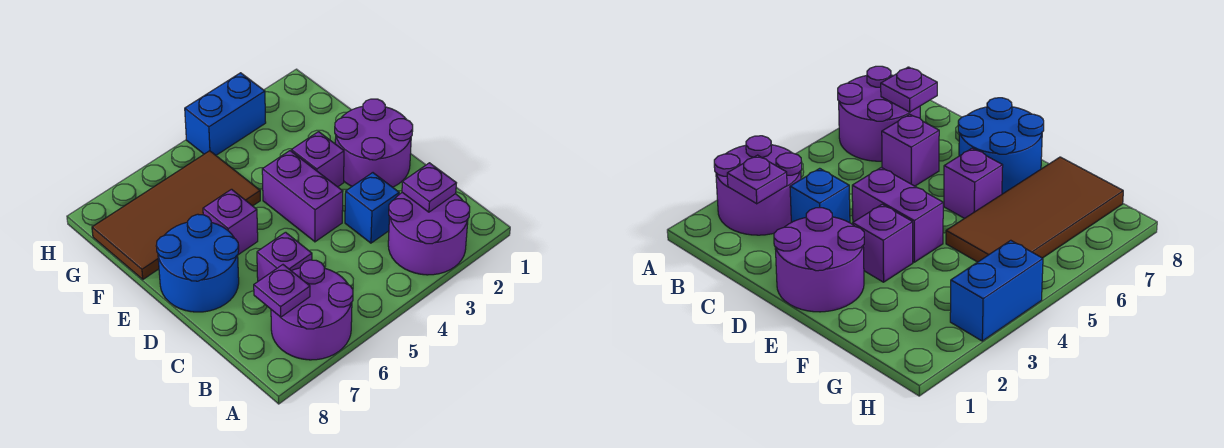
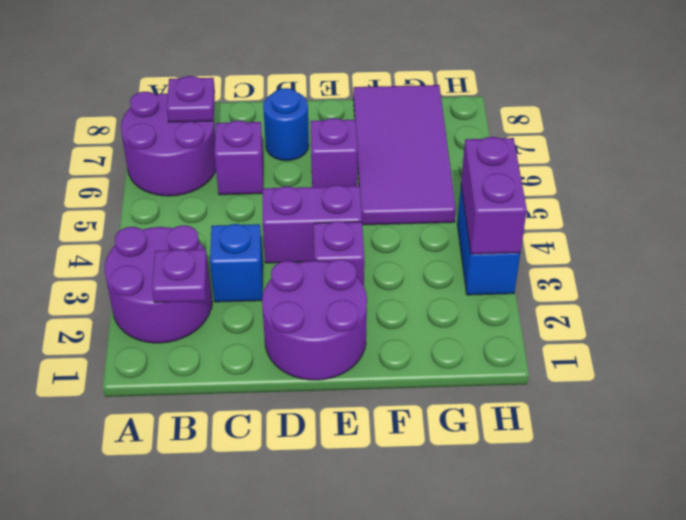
blue round brick D7:E8 level 1 -> blue round brick D7 level 1
brown tile F5:G8 level 1 -> purple tile F5:G8 level 1
none -> purple brick H3:H4 level 2

